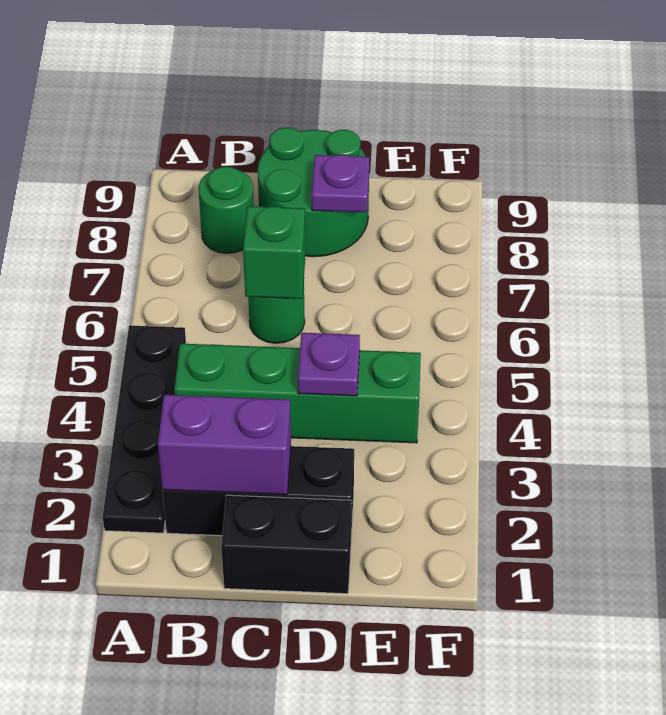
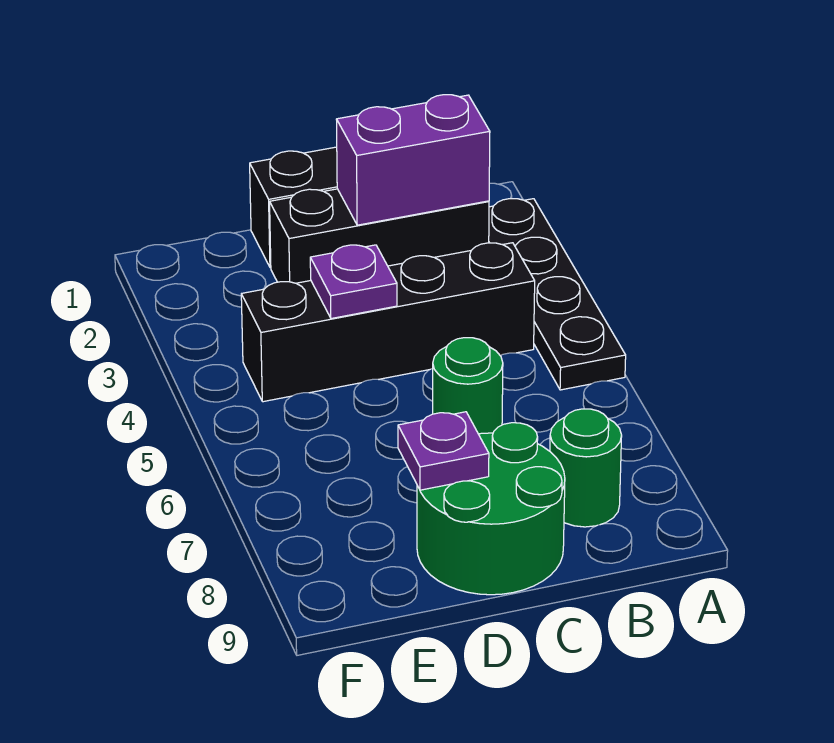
green brick B4:E4 level 1 -> black brick B4:E4 level 1
green brick C6 level 2 -> none

